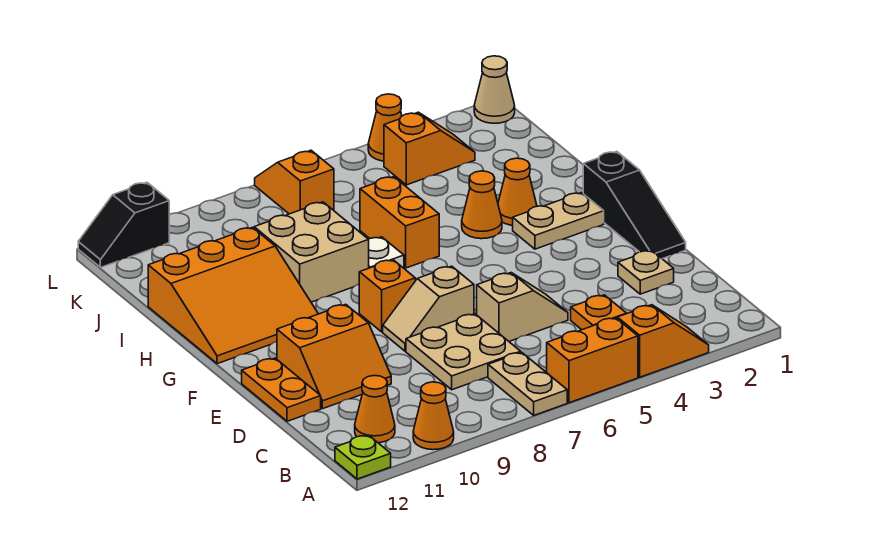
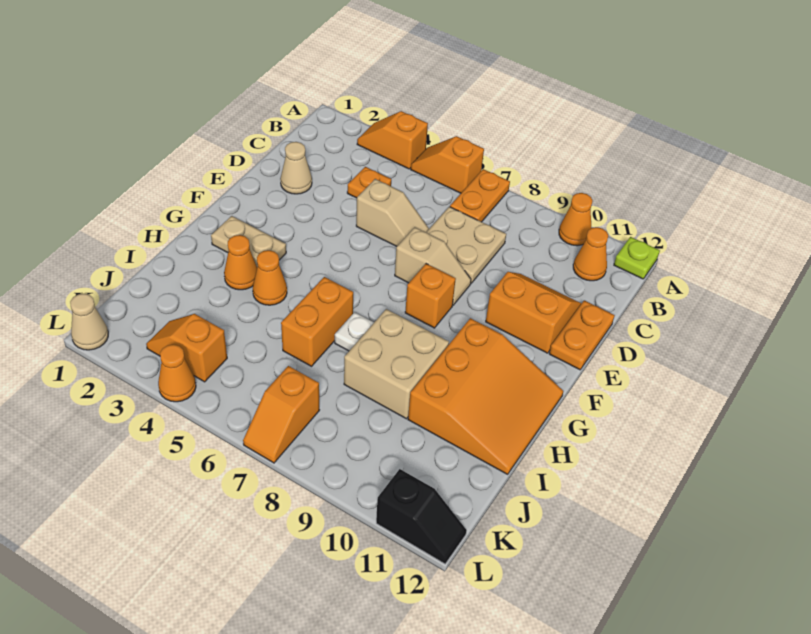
orange brick A5:A6 level 1 -> orange slope A5:A6 level 1 top 6
tan plate A7:B7 level 1 -> orange plate A7:B7 level 1
tan plate D2 level 1 -> tan cone D2 level 1
tan slope D5:D6 level 1 top 6 -> tan slope D5:D6 level 1 top 5
black slope E1:G1 level 1 top G -> none
orange slope G10:I12 level 1 top I -> orange slope G10:I12 level 1 top 10

